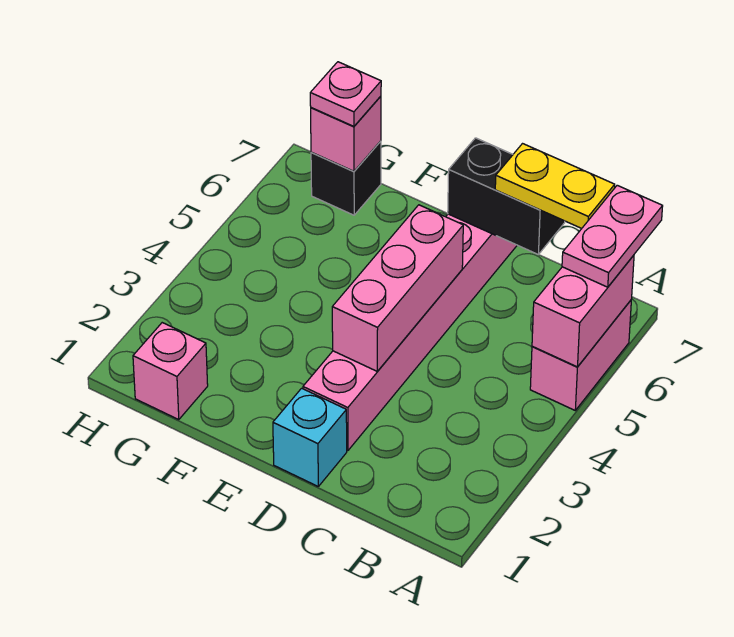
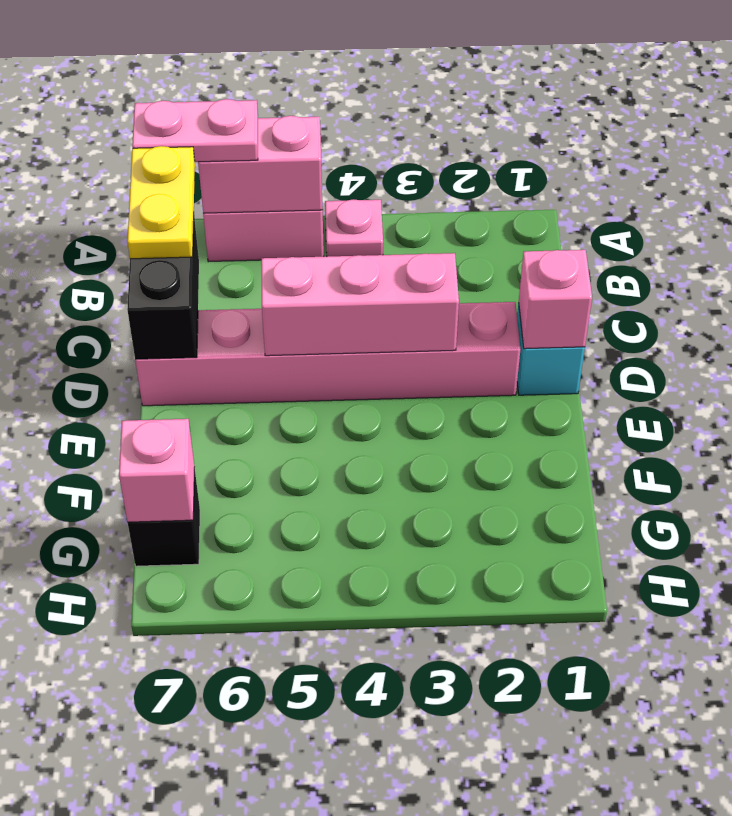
pink brick G1 level 1 -> pink brick D1 level 2
pink plate G7 level 3 -> pink plate A4 level 1

